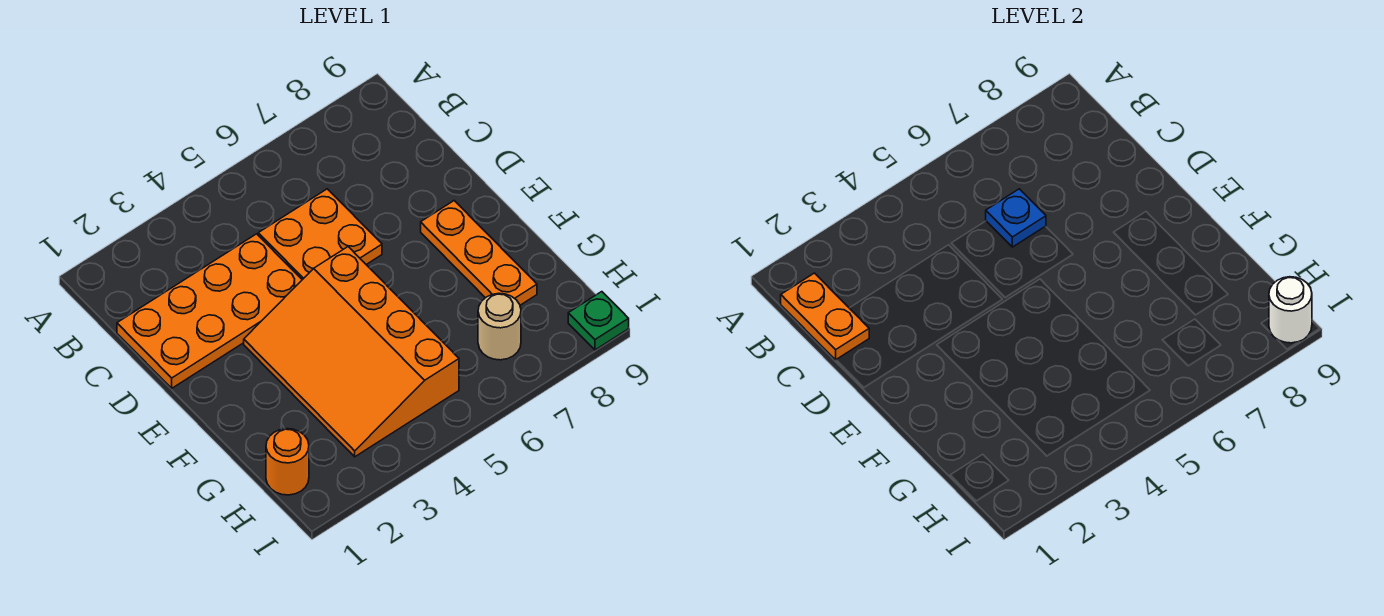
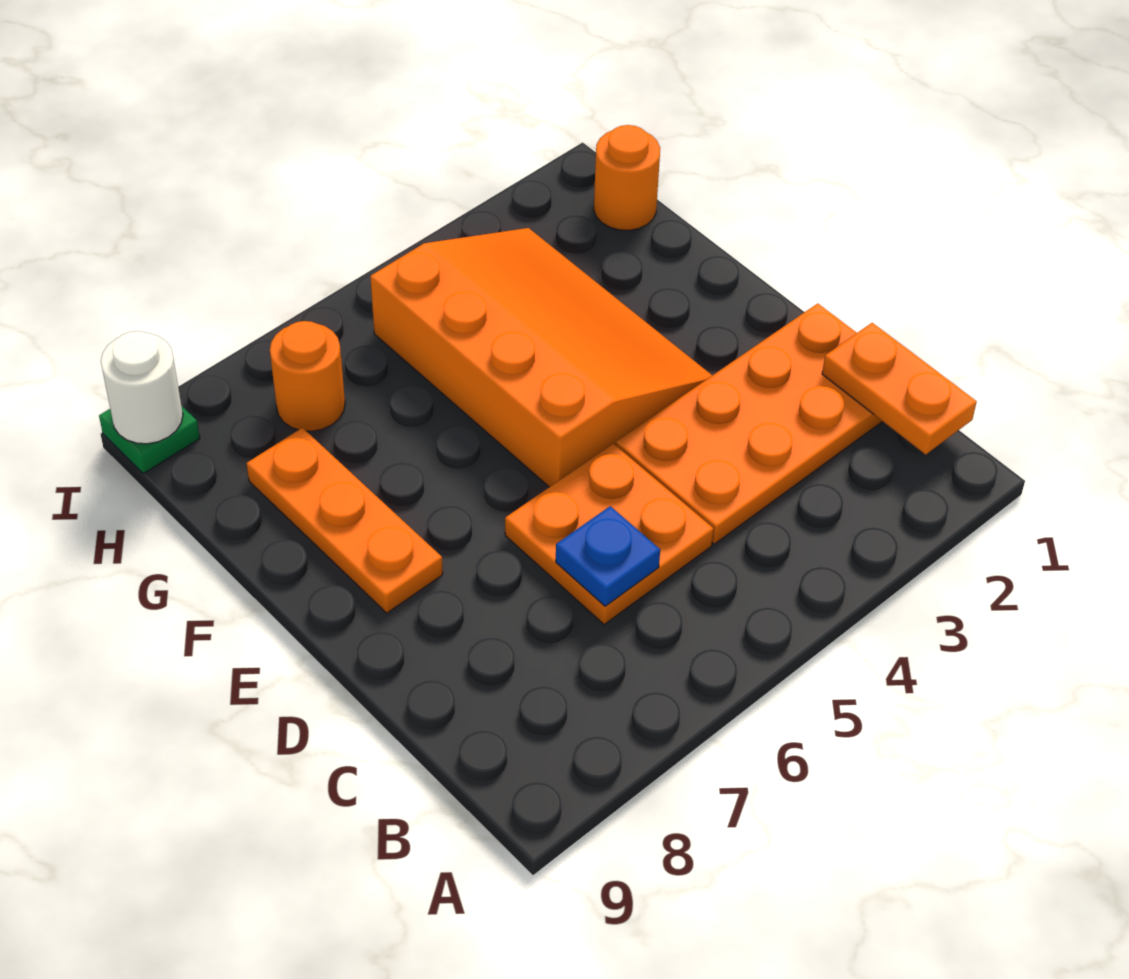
tan round brick H7 level 1 -> orange round brick H7 level 1

